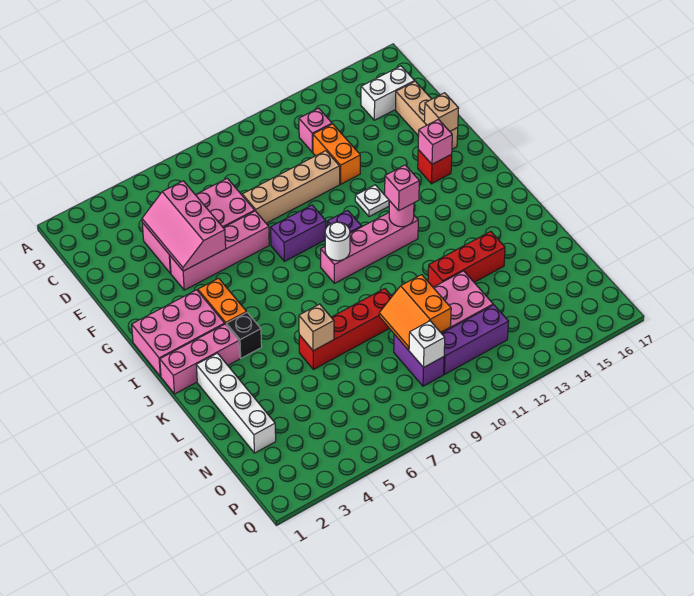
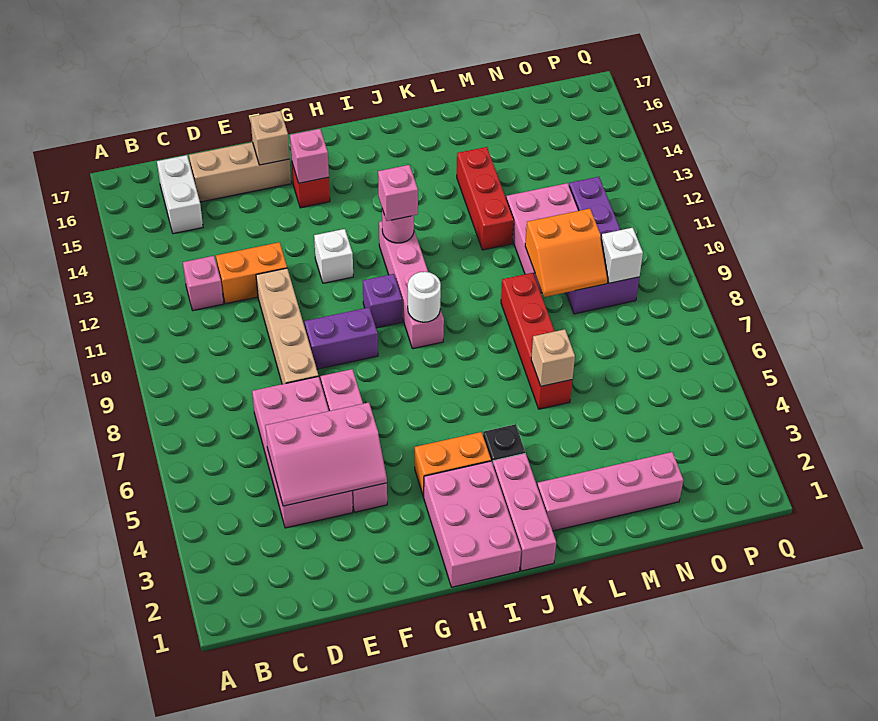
purple brick G8:G9 level 1 -> purple brick F9:G9 level 1
white plate G12 level 1 -> white brick G12 level 1
white brick K2:N2 level 1 -> pink brick K2:N2 level 1

